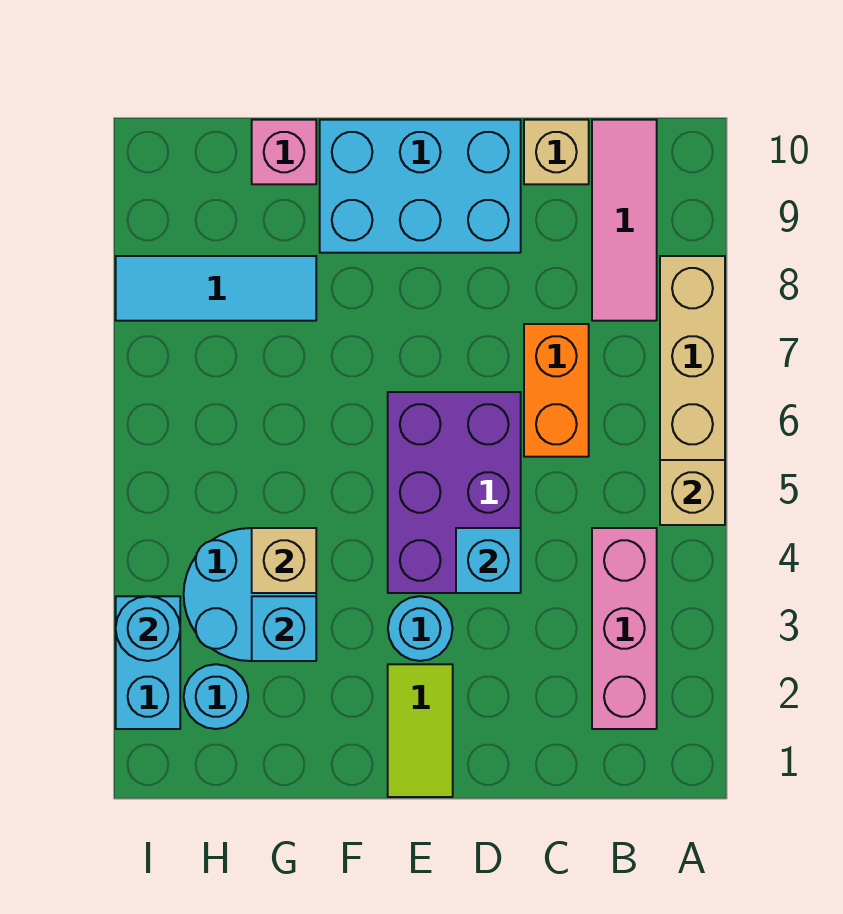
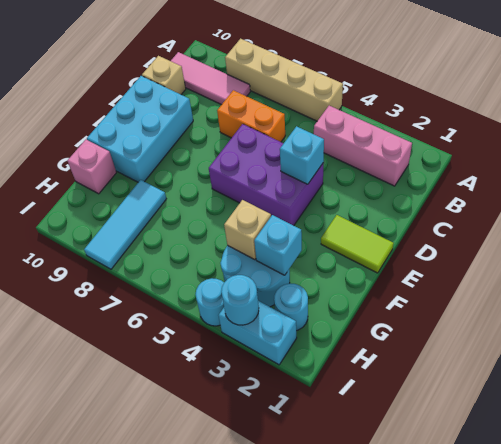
tan brick A5 level 2 -> none
cyan round brick E3 level 1 -> cyan round brick I4 level 1

